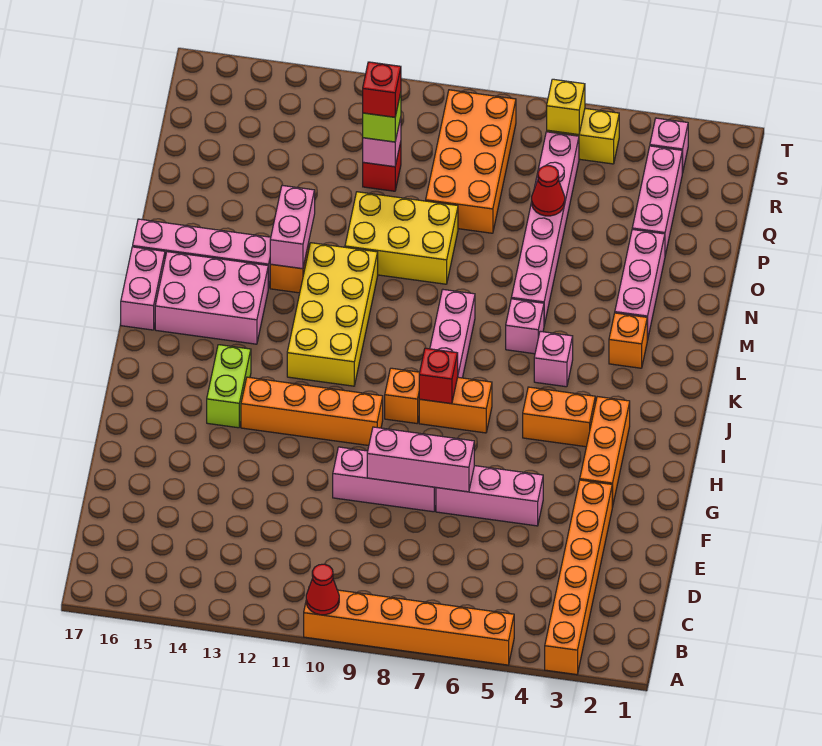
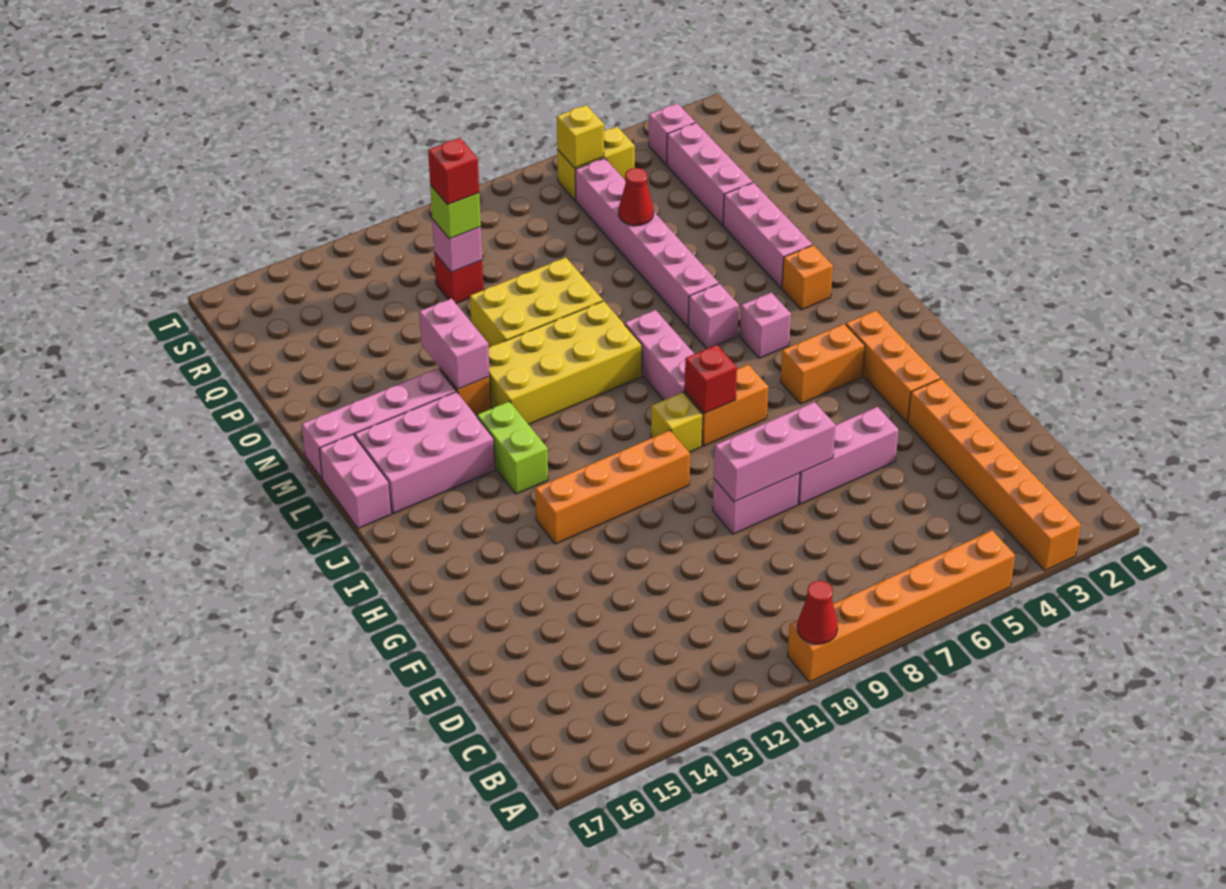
pink brick F8:F10 level 1 -> pink brick F8:F9 level 1
lime brick H14:I14 level 1 -> lime brick J13:K13 level 1
orange brick I9 level 1 -> yellow brick I9 level 1
yellow brick J11:M12 level 1 -> yellow brick L9:M12 level 1
orange brick P8:S9 level 1 -> none

